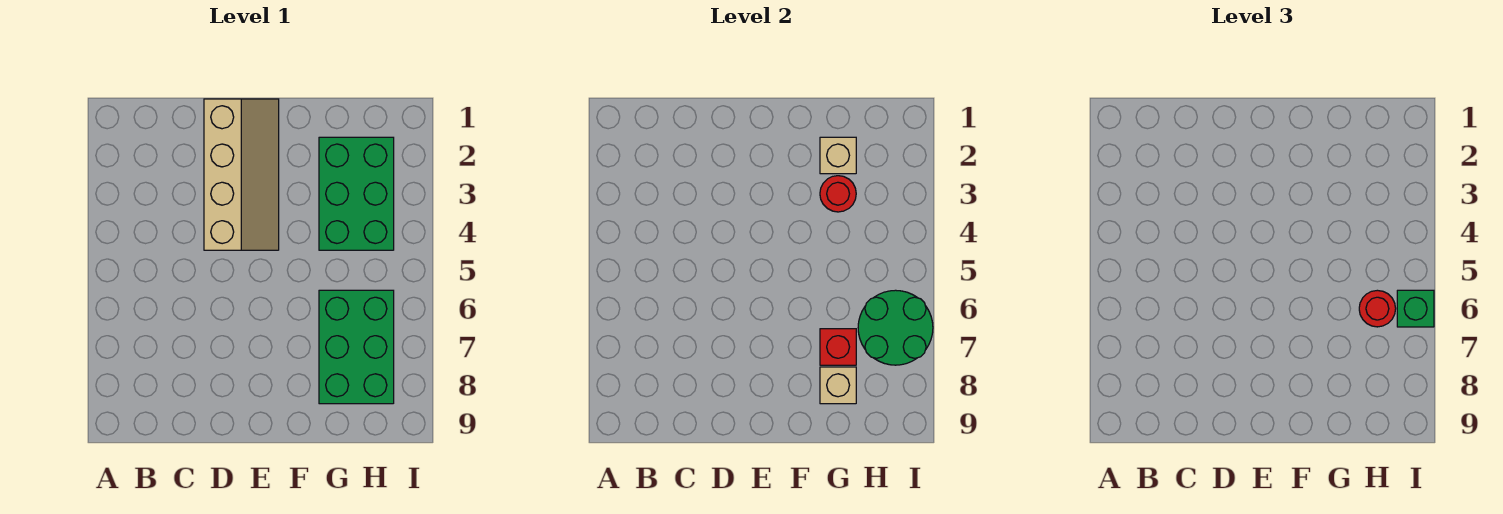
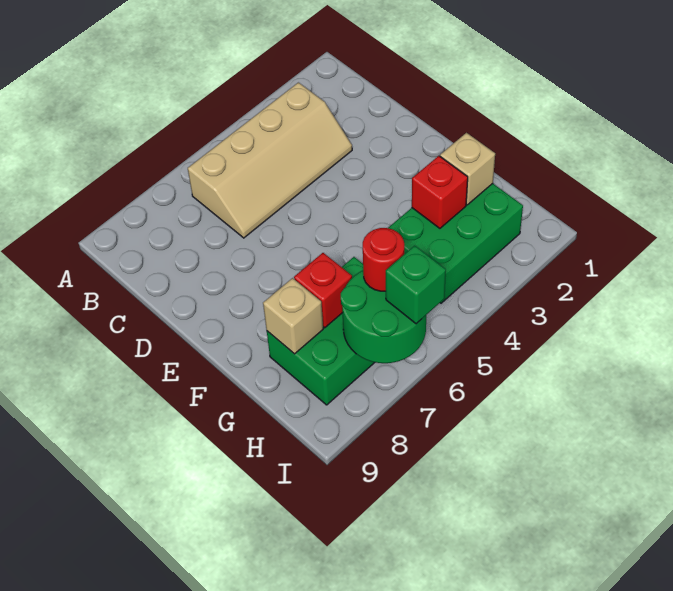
tan slope D1:E4 level 1 top D -> tan slope B3:C6 level 1 top B
red round brick G3 level 2 -> red brick G3 level 2

